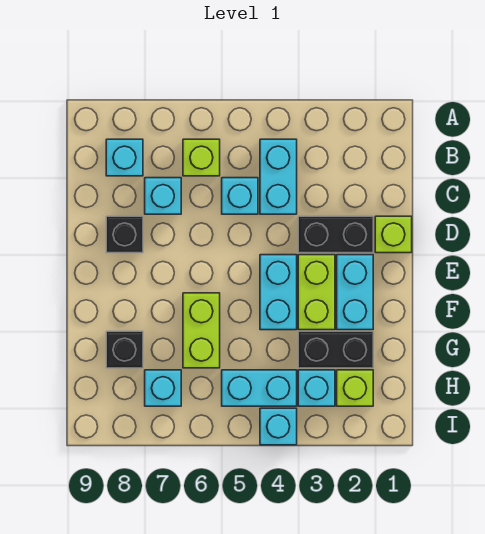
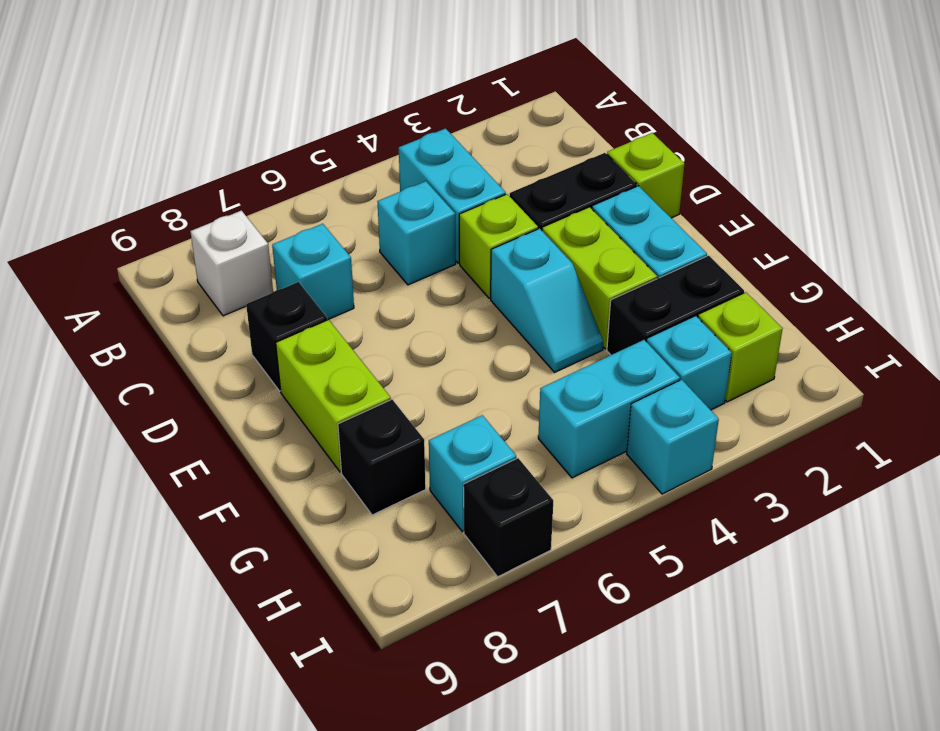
lime brick B6 level 1 -> lime brick D4 level 1
cyan brick B8 level 1 -> white brick B8 level 1
cyan brick E4:F4 level 1 -> cyan slope E4:F4 level 1 top E
lime brick F6:G6 level 1 -> lime brick E8:F8 level 1
none -> black brick I7 level 1

